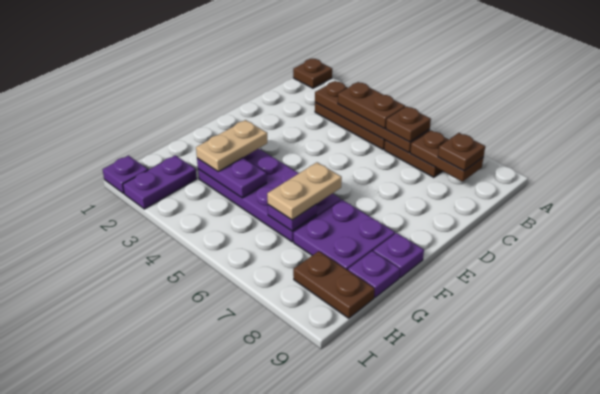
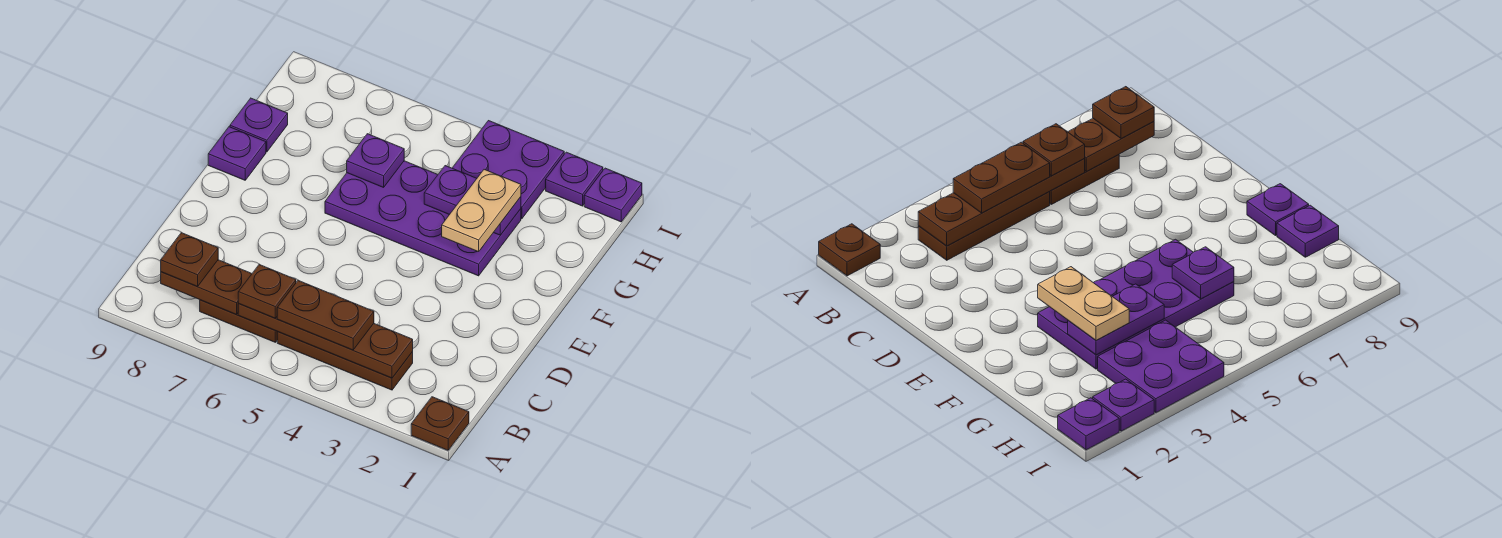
tan plate F6:G6 level 3 -> none
purple plate F7:G8 level 1 -> purple plate H3:I4 level 1
purple plate H2:I2 level 1 -> purple plate I2 level 1
brown plate H8:H9 level 1 -> none

